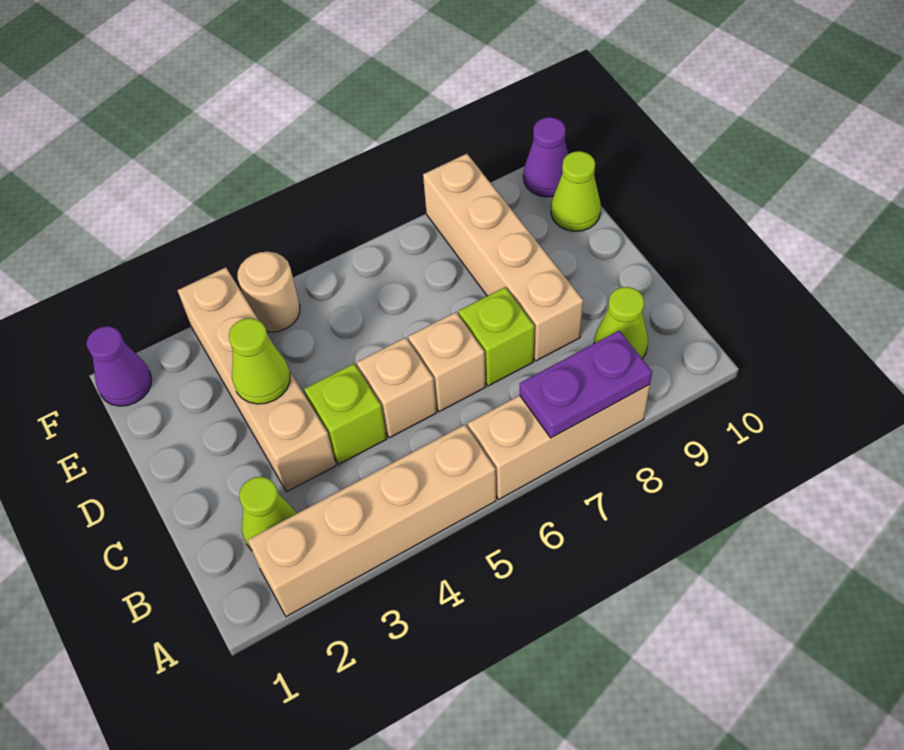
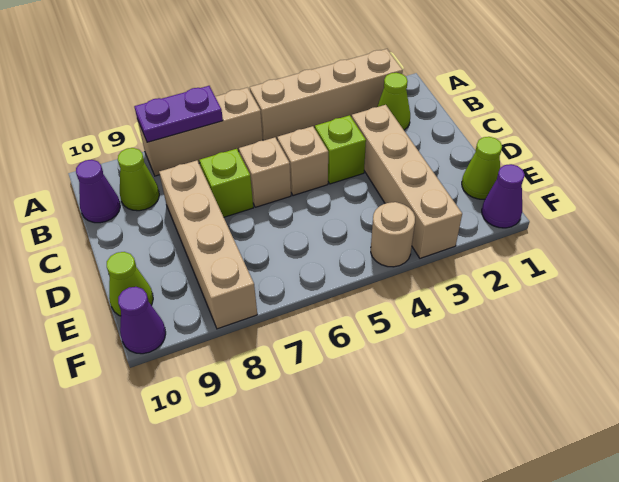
none -> purple cone B10 level 1
lime cone D3 level 2 -> lime cone E1 level 1

